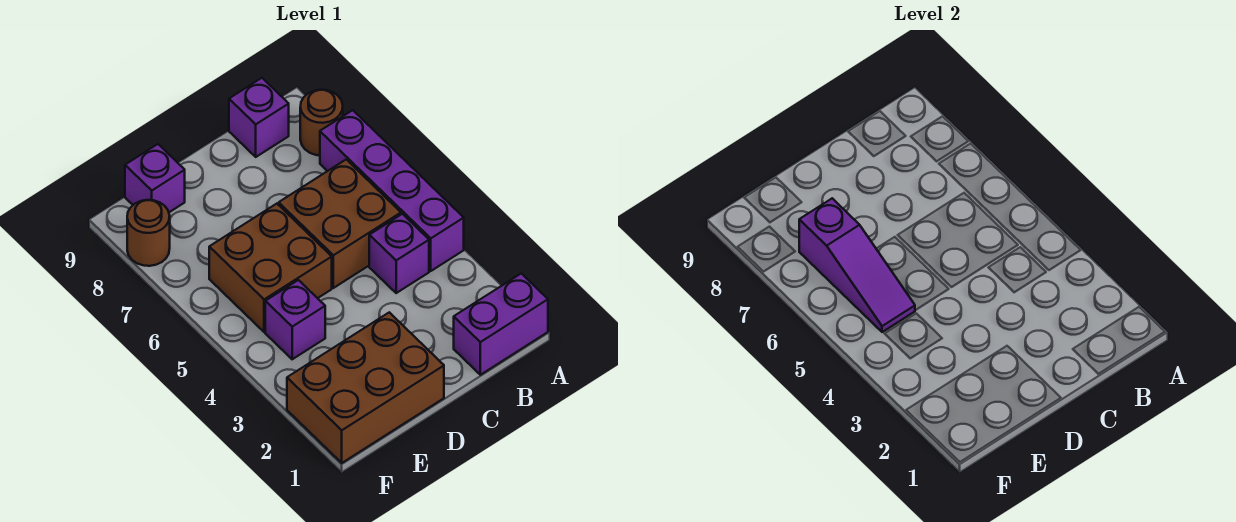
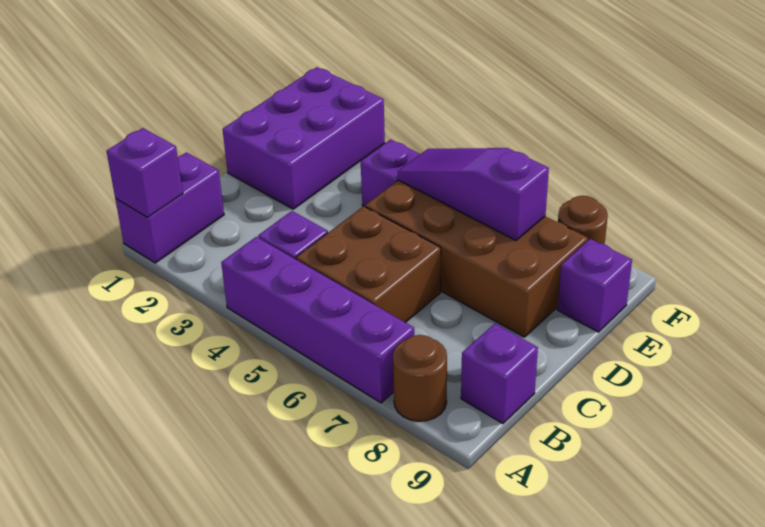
none -> purple brick A1 level 2
brown brick D1:F2 level 1 -> purple brick D1:F2 level 1
brown brick D5:E6 level 1 -> brown brick D5:E8 level 1

